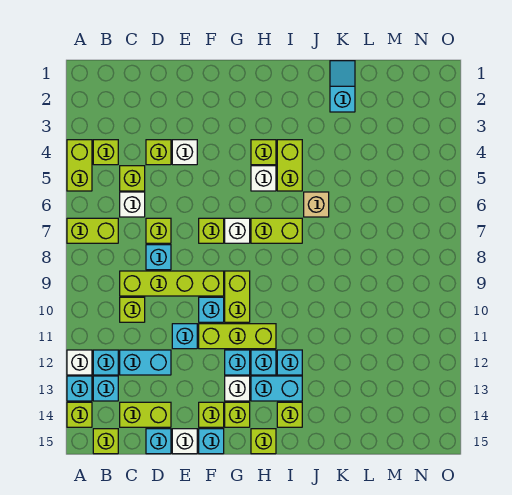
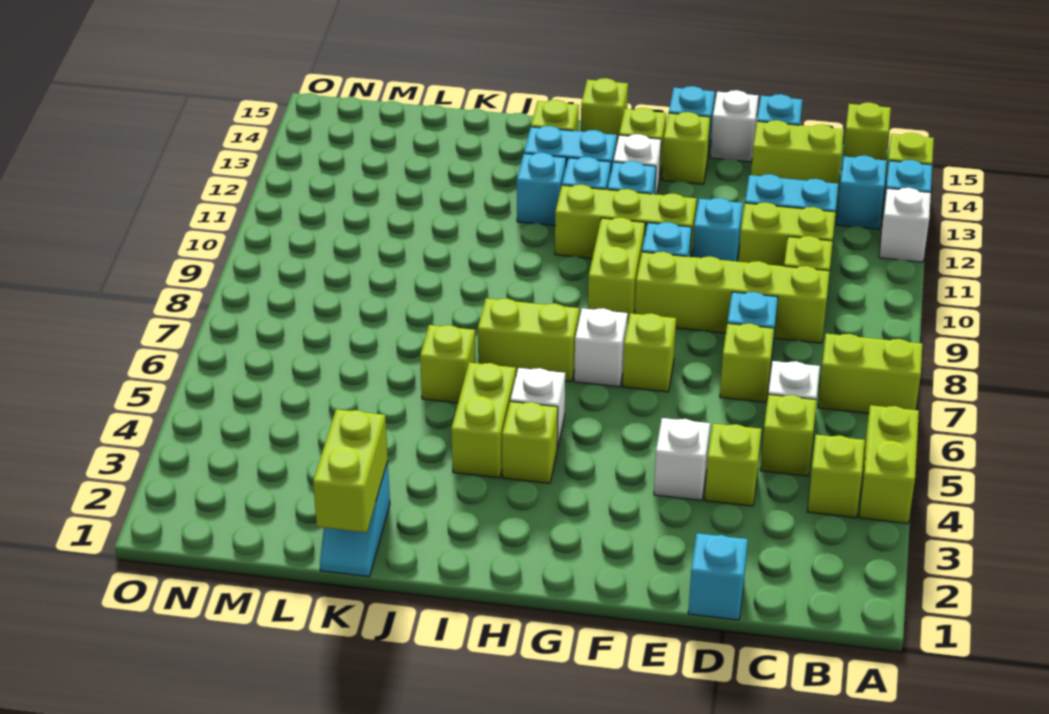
cyan brick B12 level 1 -> cyan brick D1 level 1
none -> lime brick C11:D11 level 1
tan brick J6 level 1 -> lime brick J6 level 1
none -> lime brick K1:K2 level 2

